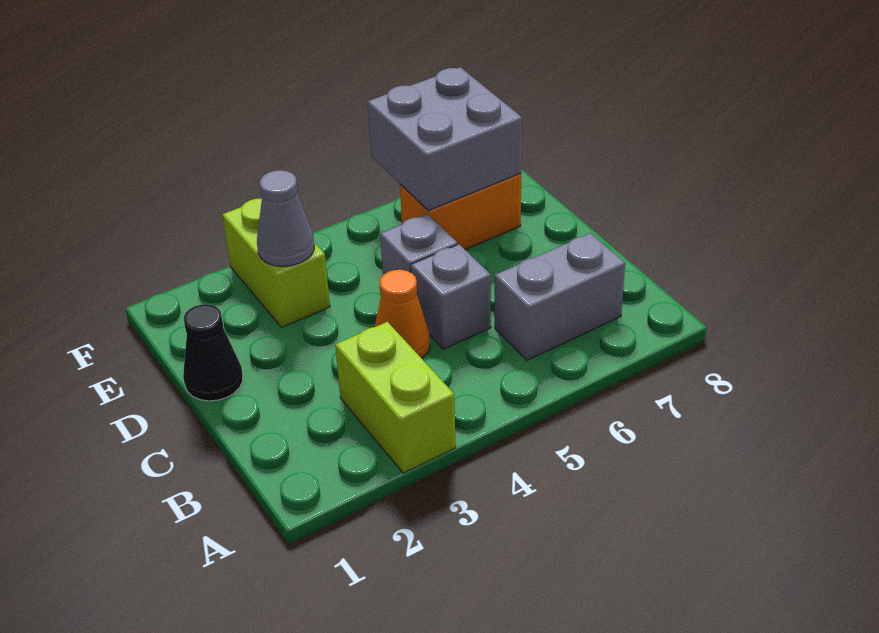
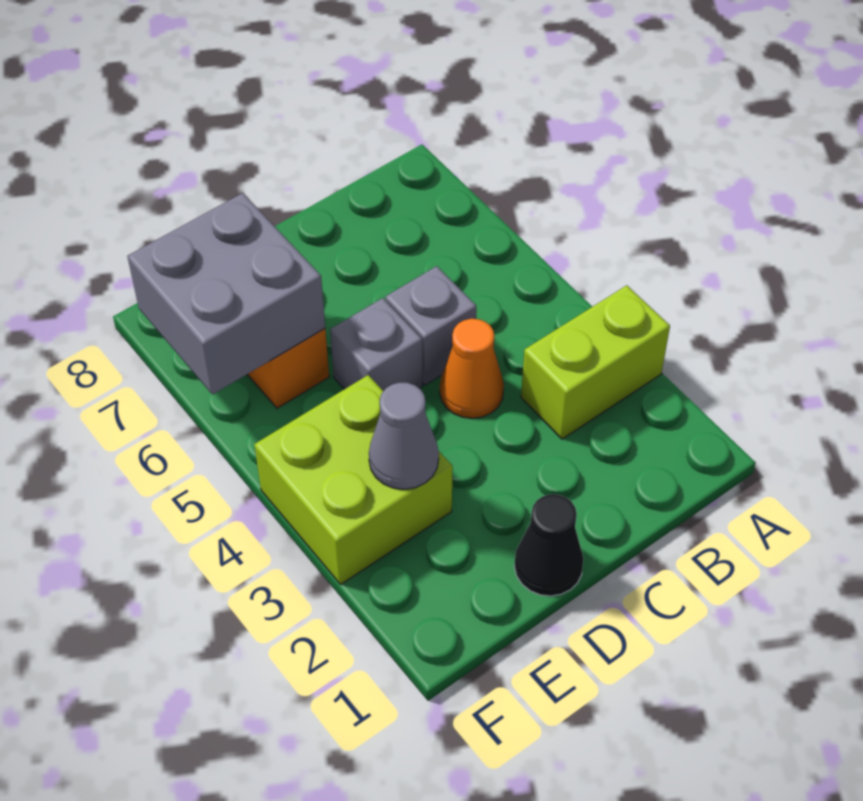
grey brick B6:B7 level 1 -> none
lime brick E3:F3 level 1 -> lime brick E3:F4 level 1

